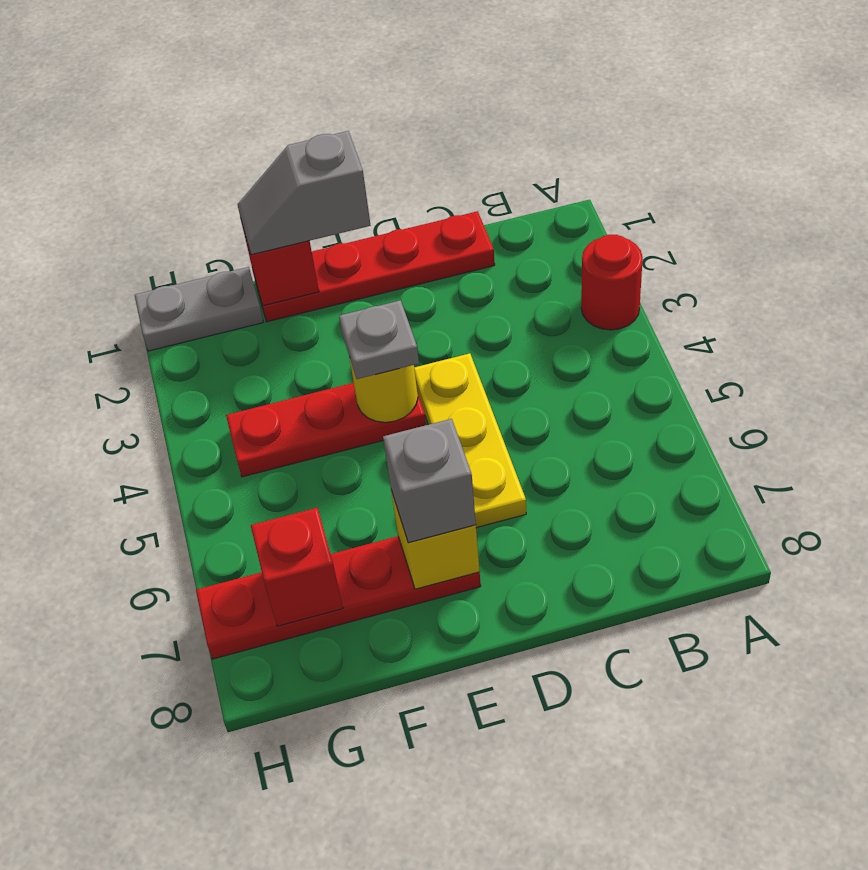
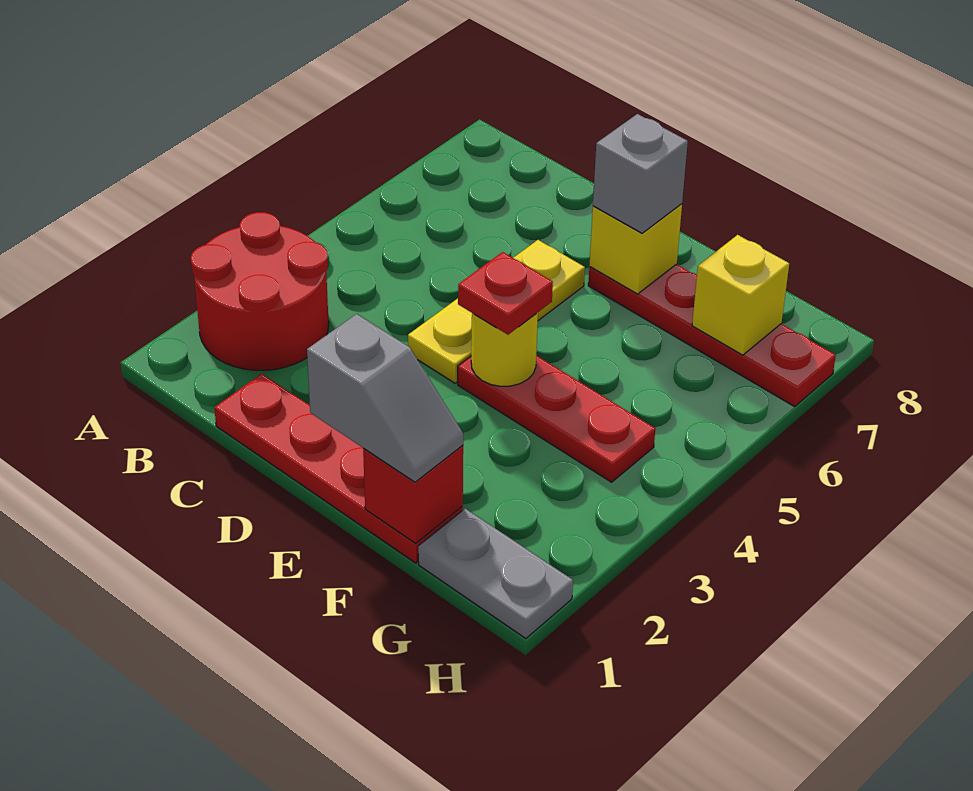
red round brick A3 level 1 -> red round brick A2:B3 level 1
grey plate E4 level 3 -> red plate E4 level 3
red brick G7 level 2 -> yellow brick G7 level 2

